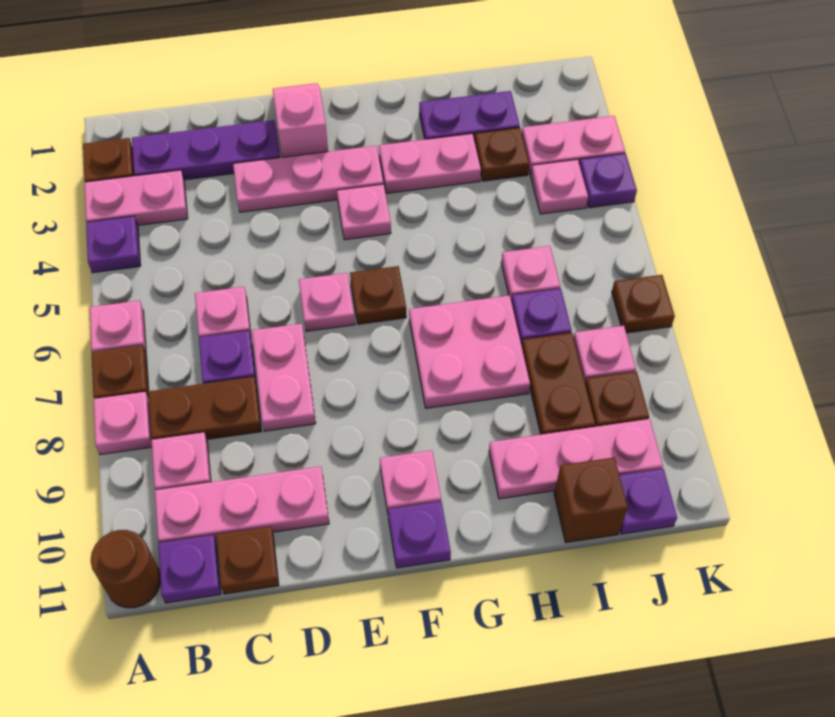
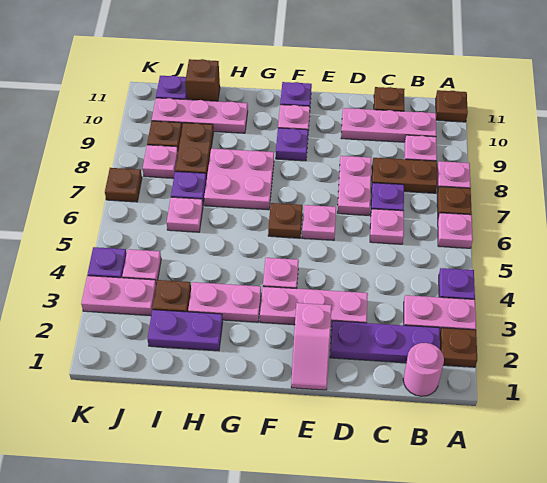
brown round brick A11 level 1 -> brown plate A11 level 1
none -> pink round brick B1 level 1
purple plate B11 level 1 -> purple plate F9 level 1

